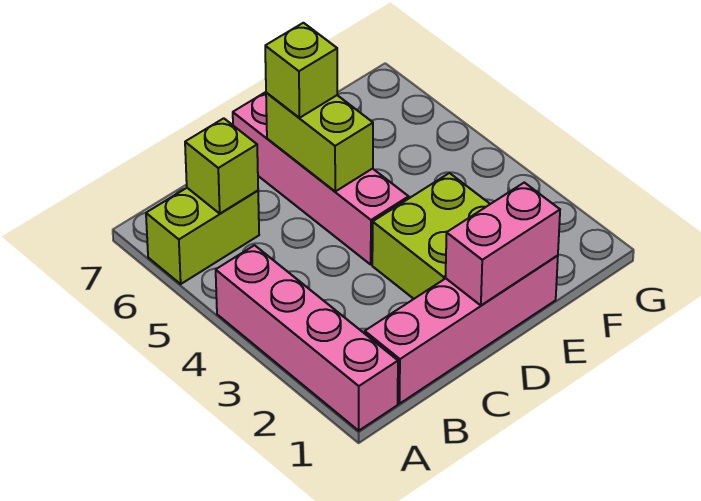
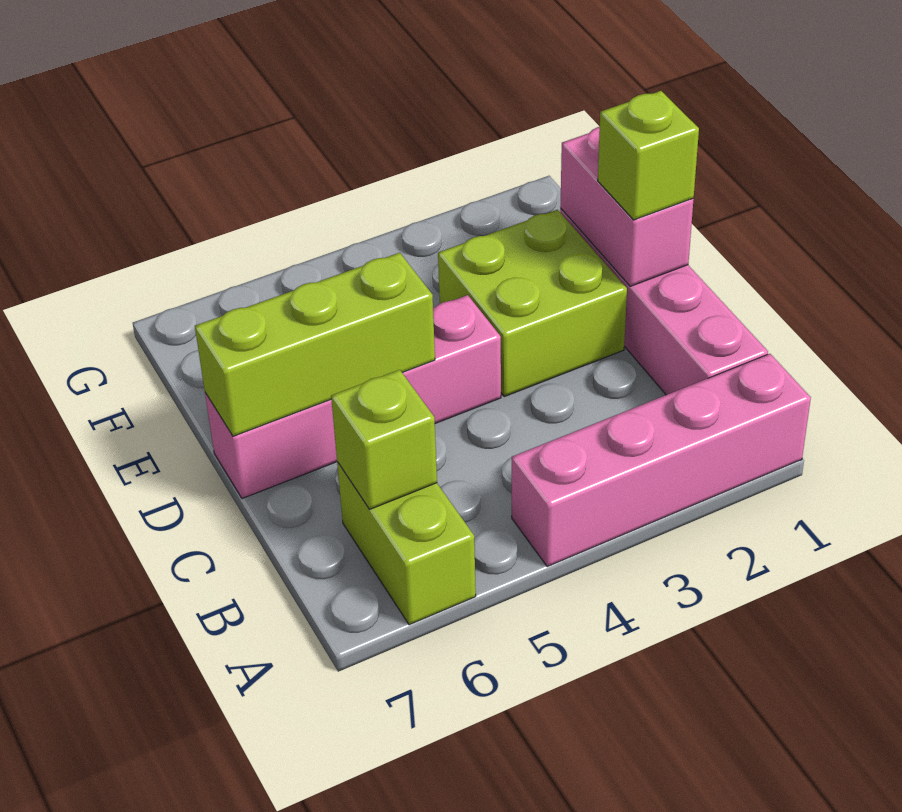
lime brick D5:D6 level 2 -> lime brick D5:D7 level 2
lime brick D6 level 3 -> lime brick D1 level 3

